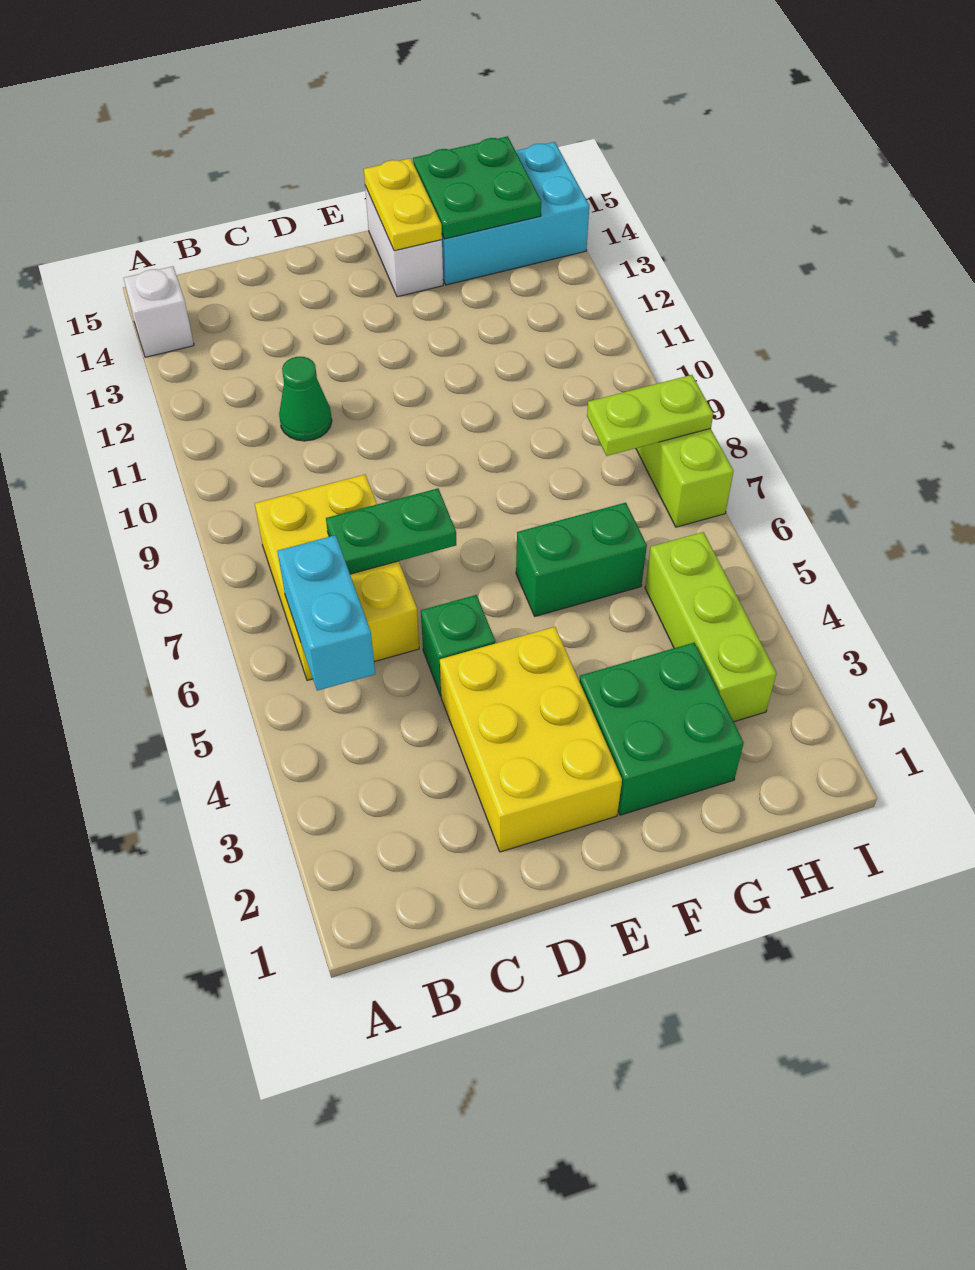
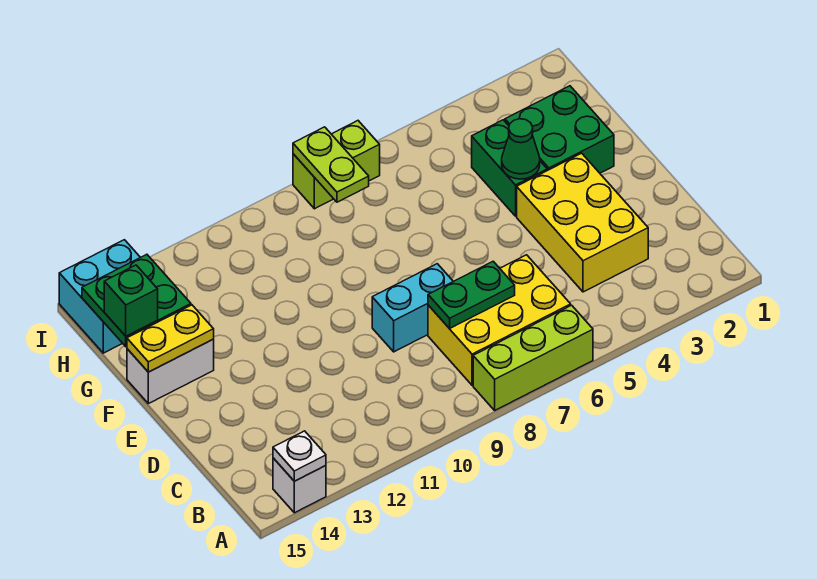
none -> white plate A14 level 2
cyan brick B5:B6 level 2 -> cyan brick D8:D9 level 1
green plate C7:D7 level 2 -> green plate C7:C8 level 2
green cone C11 level 1 -> green cone F4 level 2
yellow brick D2:E4 level 1 -> yellow brick C3:E4 level 1
green brick D5 level 1 -> green brick G15 level 3
green brick F6:G6 level 1 -> green brick F4:G4 level 1
cyan brick G14:I15 level 1 -> cyan brick H14:I15 level 1
lime brick H3:H5 level 1 -> lime brick A6:A8 level 1

